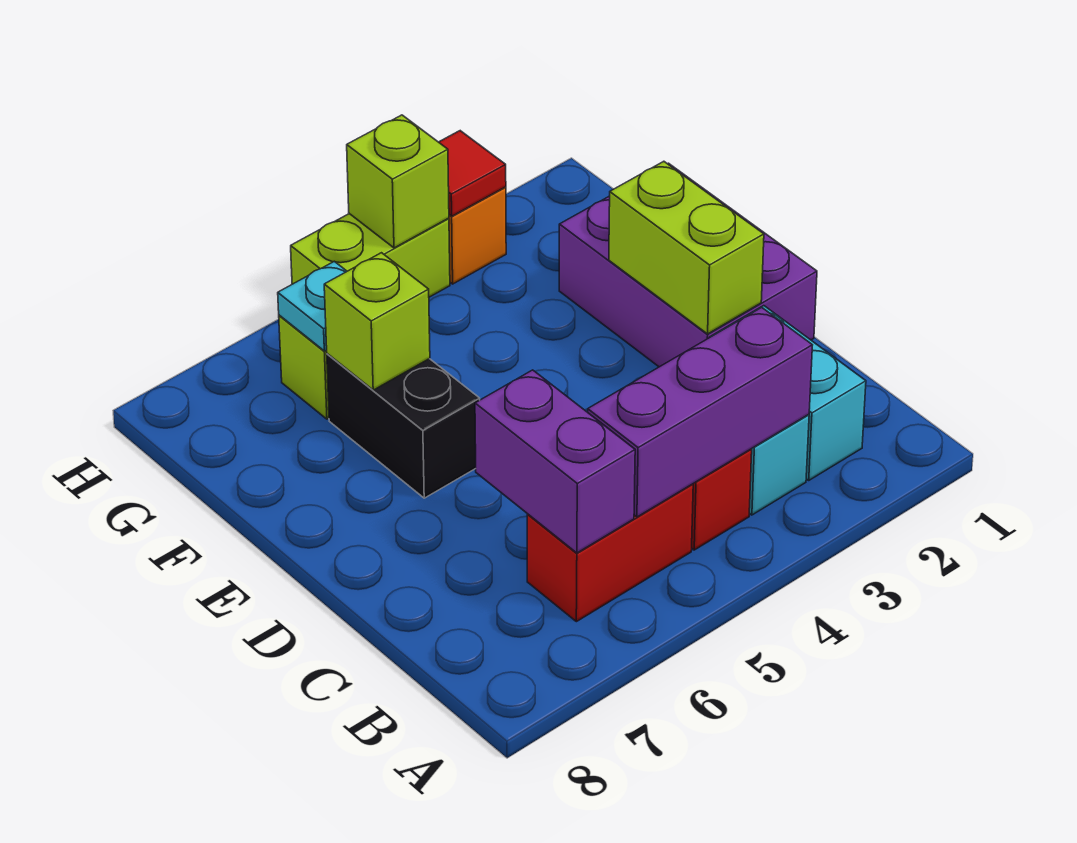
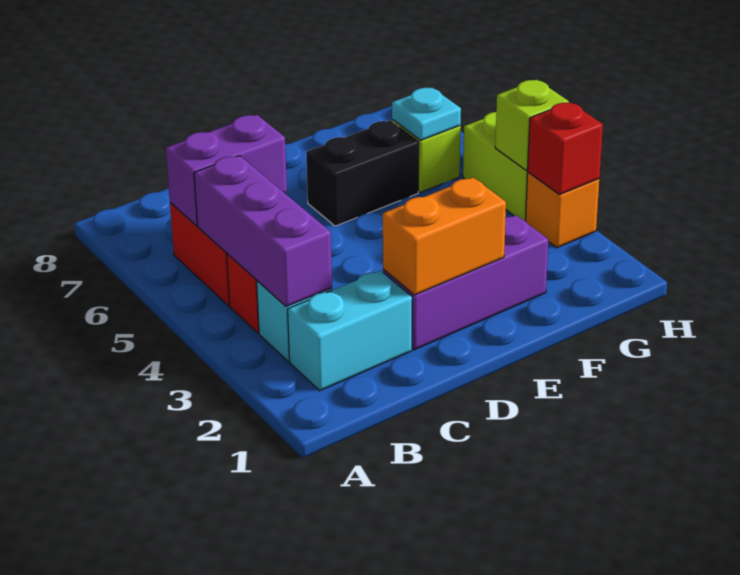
purple brick D1:F2 level 1 -> purple brick D2:F2 level 1
lime brick D2:E2 level 2 -> orange brick D2:E2 level 2
lime brick F6 level 2 -> none
red tile H3 level 2 -> red brick H3 level 2

